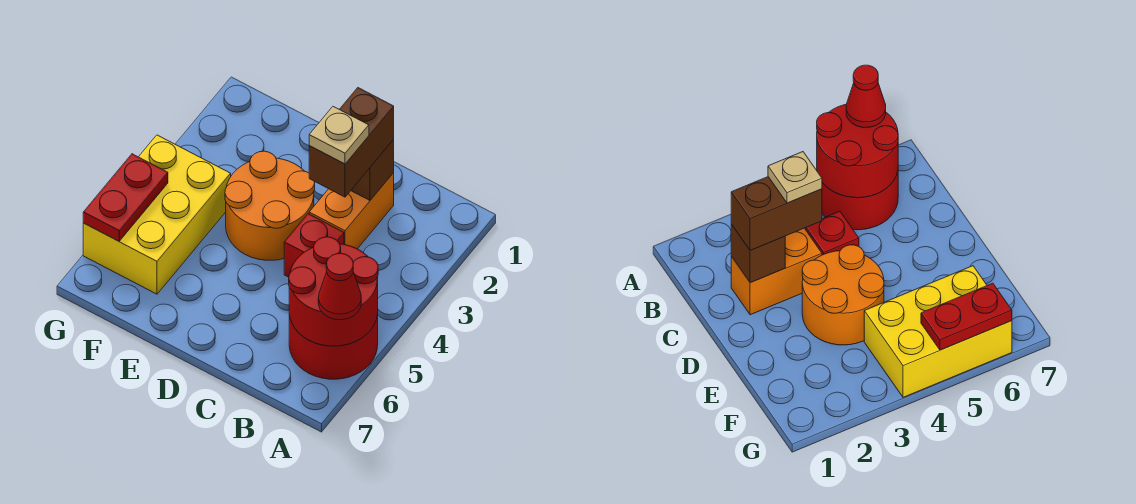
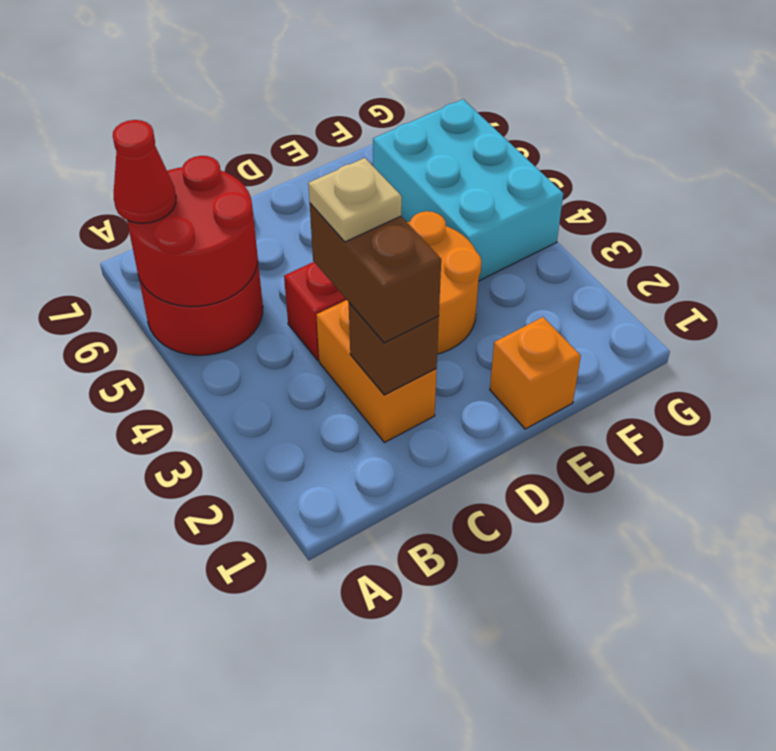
none -> orange brick E1 level 1
yellow brick F4:G6 level 1 -> cyan brick F4:G6 level 1
red plate G5:G6 level 2 -> none

